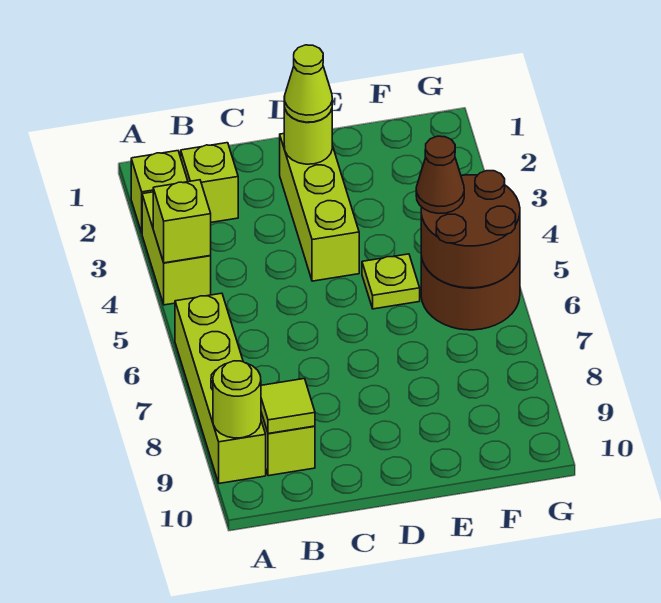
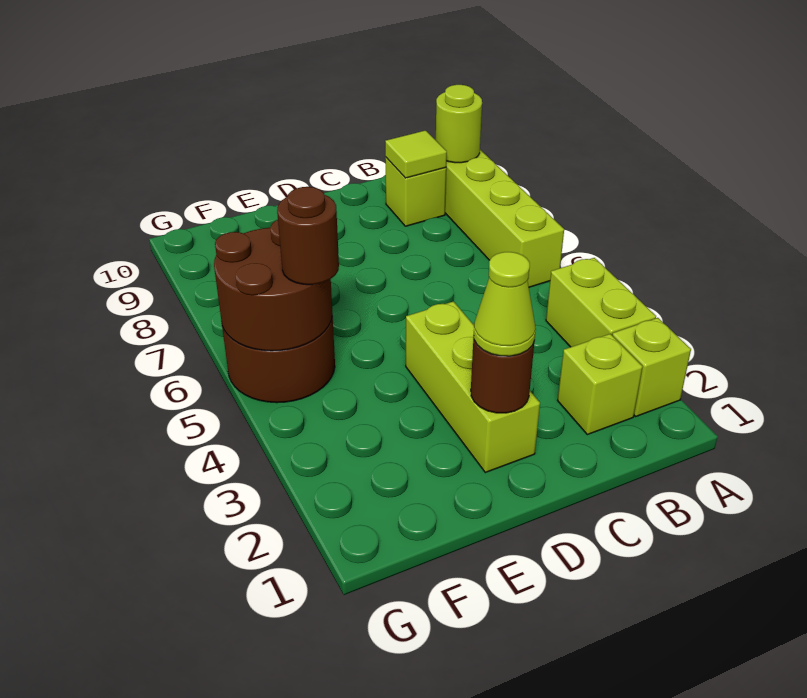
lime brick A4 level 2 -> none
lime round brick D2 level 2 -> brown round brick D2 level 2
lime plate E5 level 1 -> none
brown cone F5 level 3 -> brown round brick F5 level 3

